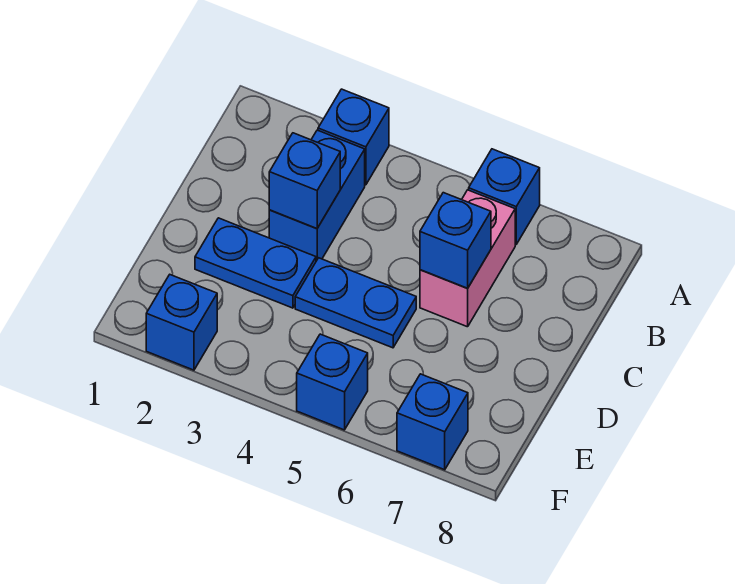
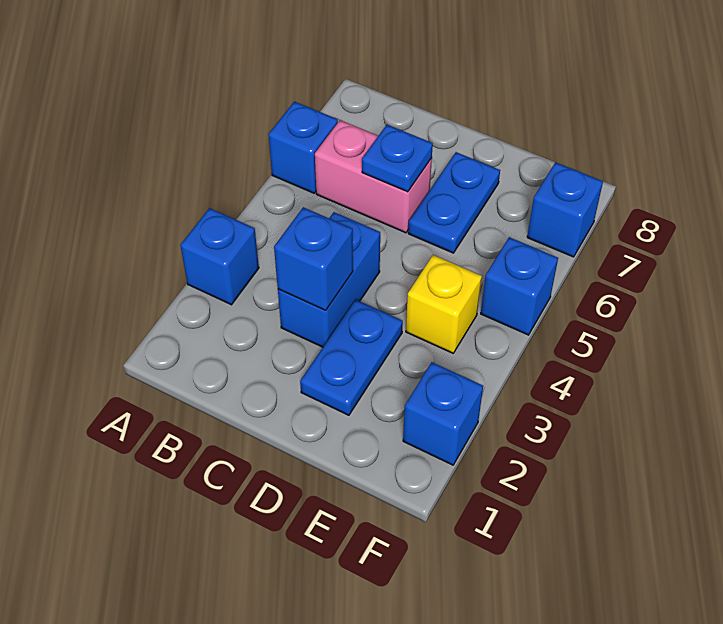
blue brick B3:C3 level 1 -> blue brick C3:C4 level 1
blue brick C6 level 2 -> blue plate C6 level 2
blue plate D4:D5 level 1 -> blue plate D6:D7 level 1
none -> yellow brick E4 level 1

